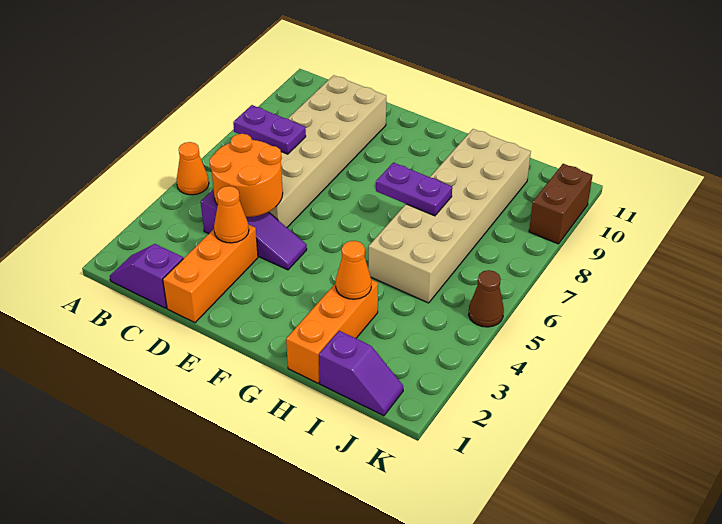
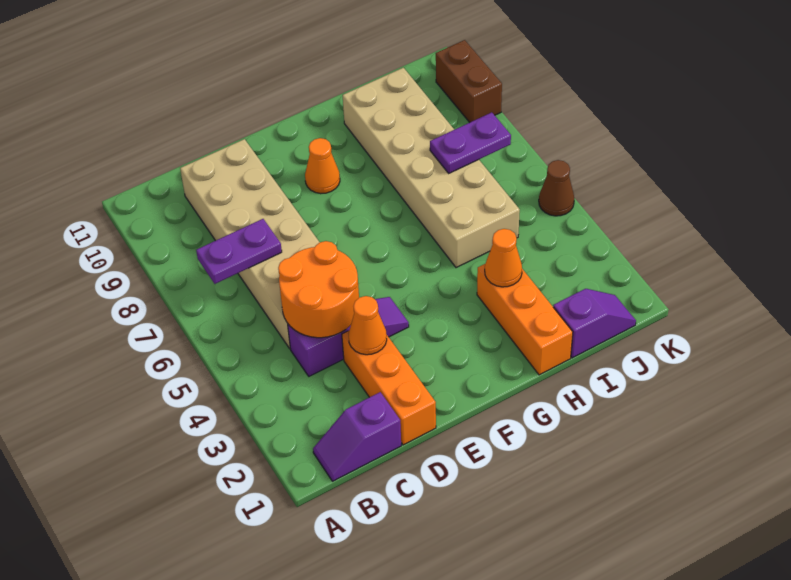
orange cone A5 level 1 -> orange cone F9 level 1
purple plate G7:H7 level 2 -> purple plate I7:J7 level 2

